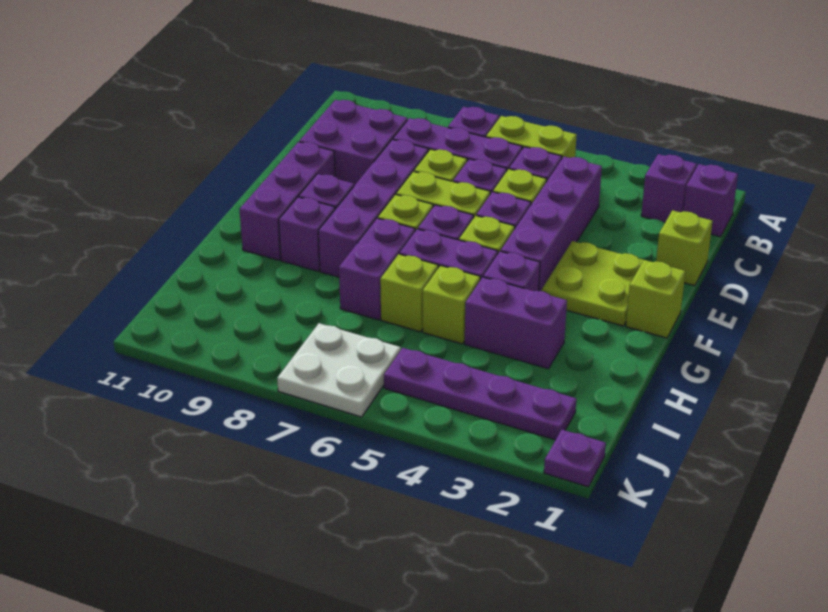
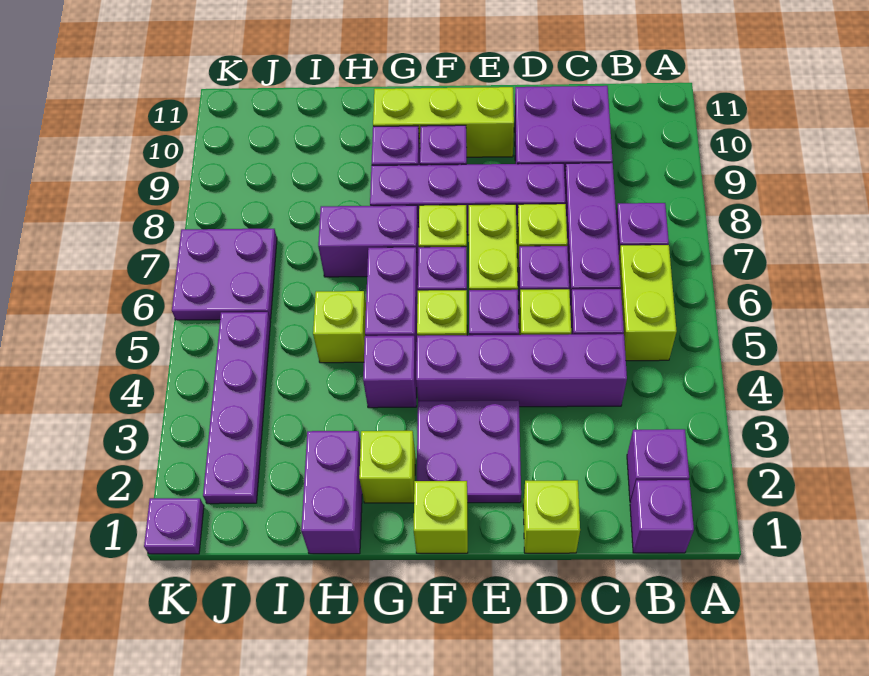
lime plate E2:F3 level 1 -> purple plate E2:F3 level 1
purple brick E10:G10 level 1 -> lime brick E10:G10 level 1
purple brick H3:H4 level 1 -> purple brick H1:H2 level 1
lime brick H6 level 1 -> lime brick G2 level 1
white plate J6:K7 level 1 -> purple plate J6:K7 level 1

